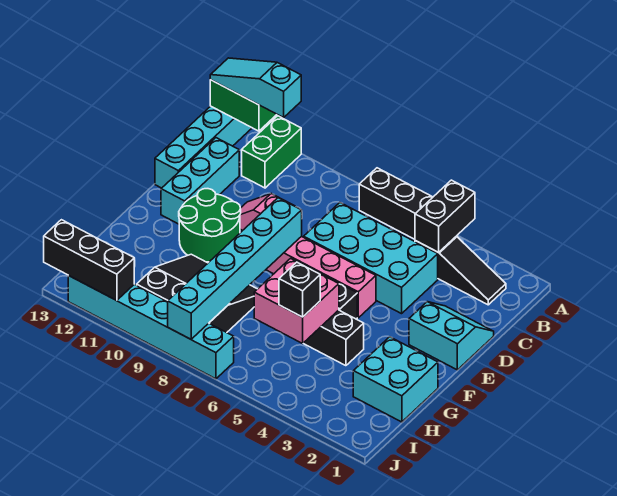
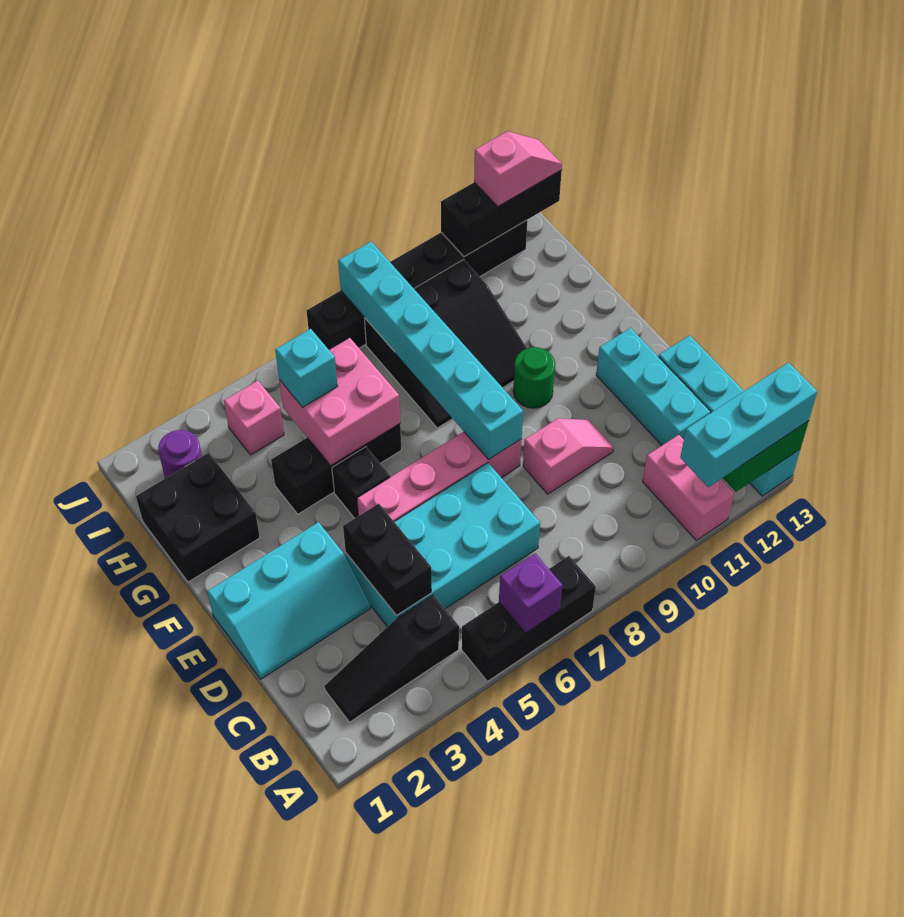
black brick A4:B4 level 2 -> black brick C4:D4 level 2
none -> purple brick A6 level 2
green brick A11:B11 level 1 -> pink brick A11:B11 level 1
cyan slope A11:A13 level 3 top 11 -> cyan brick A11:A13 level 3
cyan slope D1:E2 level 1 top E -> cyan slope D1:E3 level 1 top E
green round brick E10:F11 level 1 -> green round brick F10 level 1
cyan brick G1:H2 level 1 -> black brick G1:H2 level 1
black brick H5 level 3 -> cyan brick H5 level 3
none -> purple round brick I2 level 1
none -> pink brick I4 level 1
cyan brick J7:J12 level 1 -> black brick J7:J12 level 1
none -> pink slope J12:J13 level 3 top 12

